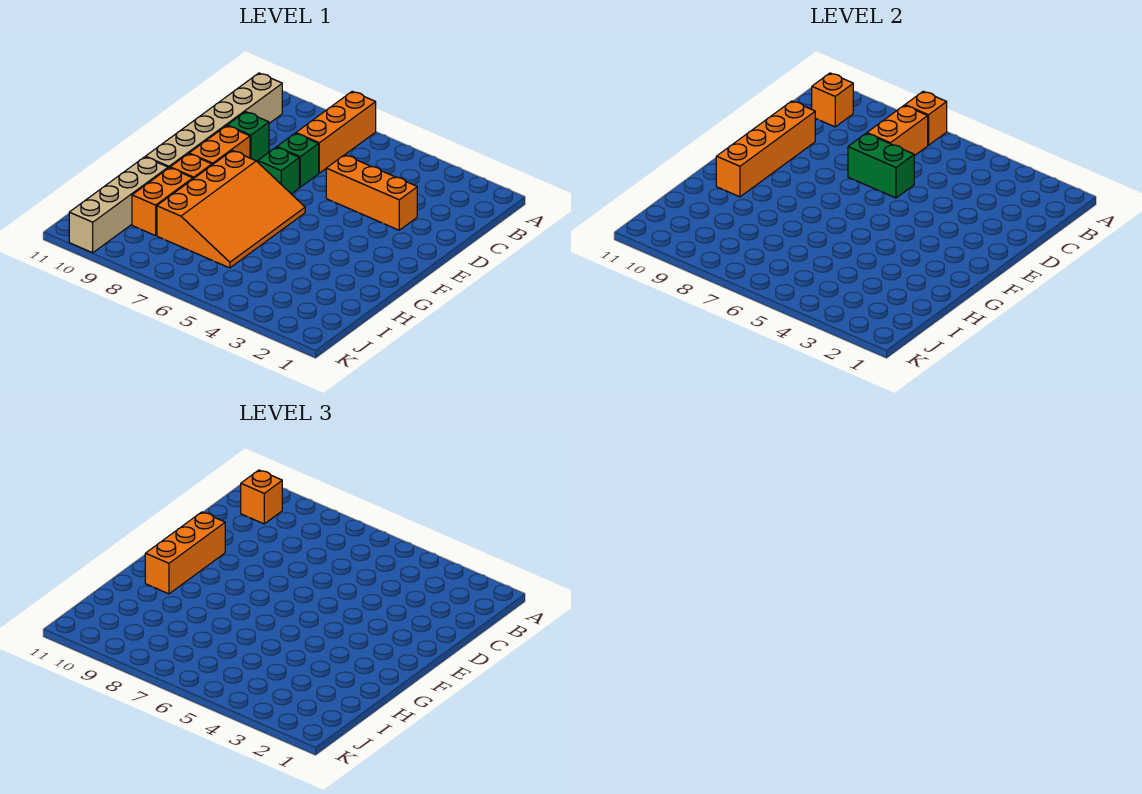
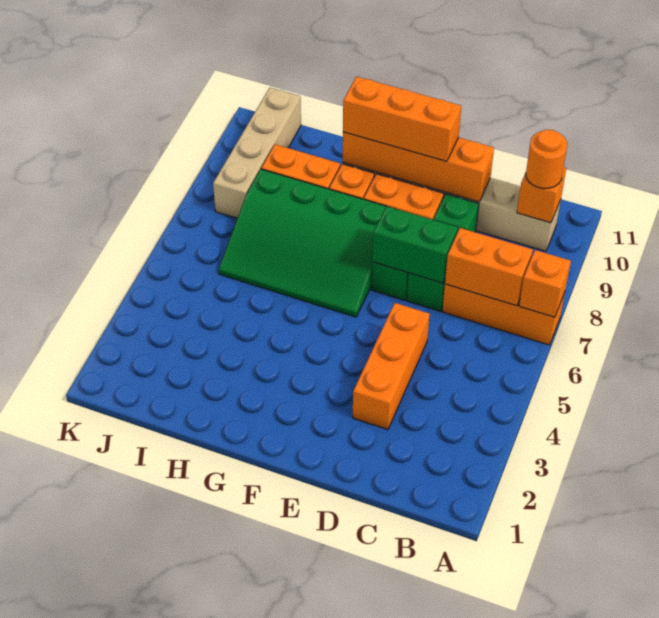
orange brick B10 level 3 -> orange round brick B10 level 3
green brick D6:D7 level 2 -> green brick D7:E7 level 2
orange slope F6:I8 level 1 top 8 -> green slope F6:I8 level 1 top 8
tan brick H10:K10 level 1 -> tan brick J8:J11 level 1

